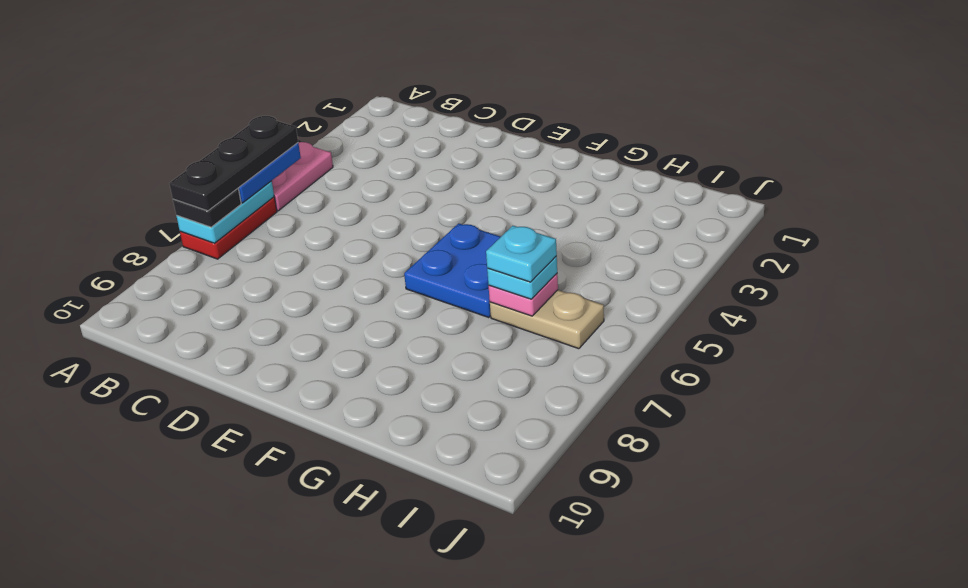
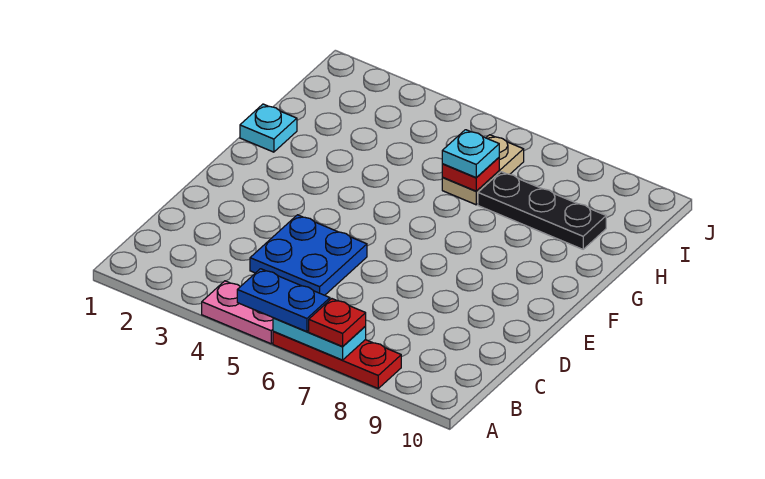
black plate A5:A7 level 4 -> black plate H7:H9 level 1
red plate A6:A7 level 1 -> red plate A6:A8 level 1
black plate A7 level 3 -> red plate A7 level 3
blue plate F5:G6 level 1 -> blue plate C4:D5 level 1
pink plate H6 level 2 -> red plate H6 level 2
cyan plate H6 level 4 -> cyan plate G1 level 1

